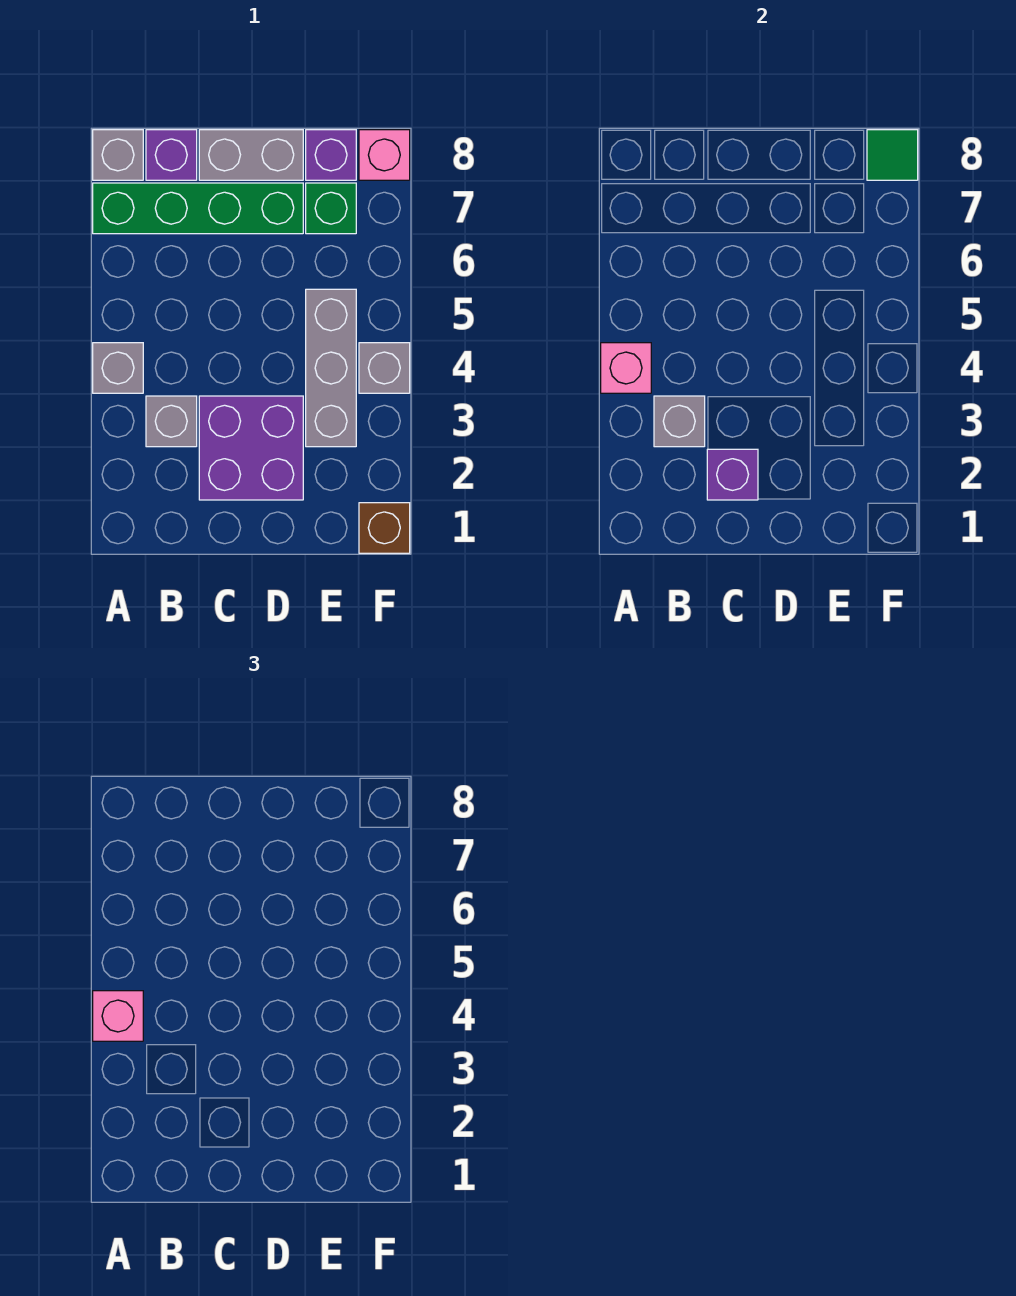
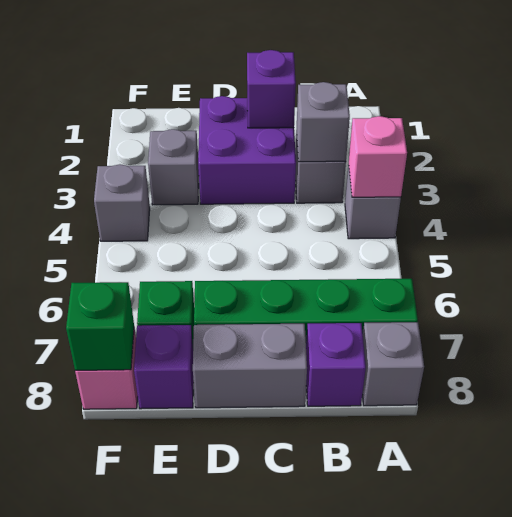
pink brick A4 level 3 -> none
grey brick E3:E5 level 1 -> grey brick E3 level 1
brown brick F1 level 1 -> none
green tile F8 level 2 -> green brick F8 level 2

